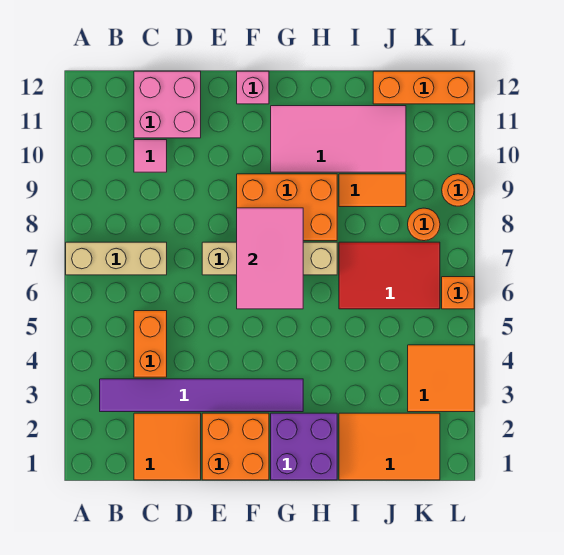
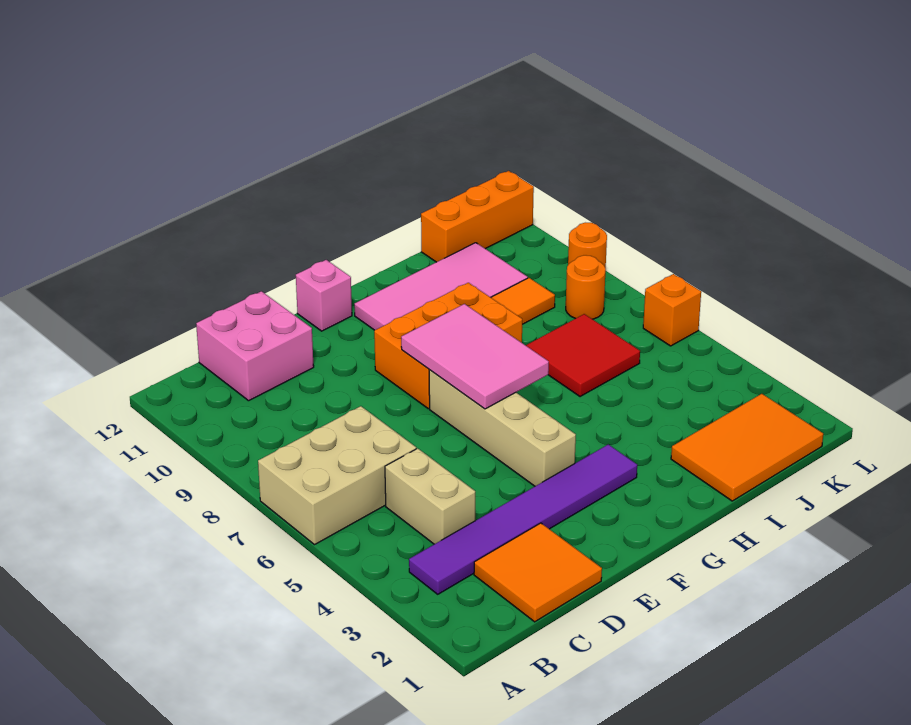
tan brick A7:C7 level 1 -> tan brick A6:C7 level 1
orange brick C4:C5 level 1 -> tan brick C4:C5 level 1
pink tile C10 level 1 -> none
orange brick E1:F2 level 1 -> none
tan brick E7:H7 level 1 -> tan brick F4:F7 level 1
purple brick G1:H2 level 1 -> none
red tile I6:K7 level 1 -> red tile I6:J7 level 1
orange tile K3:L4 level 1 -> none

